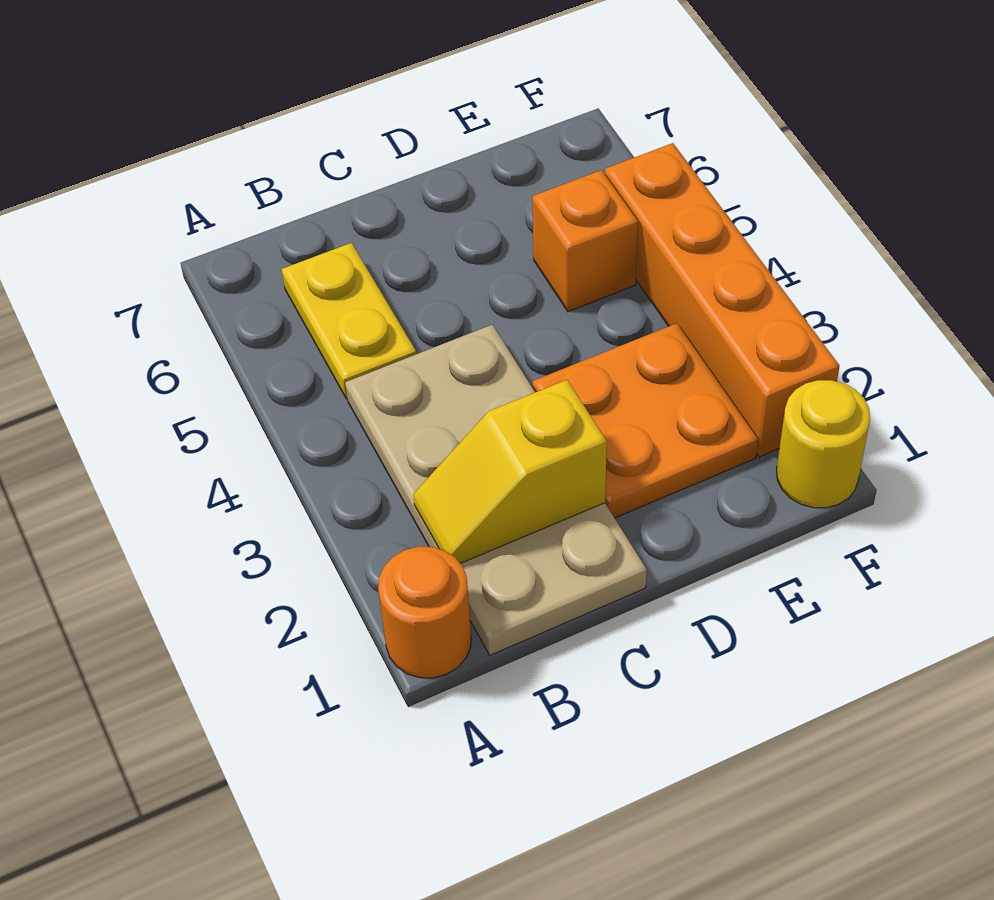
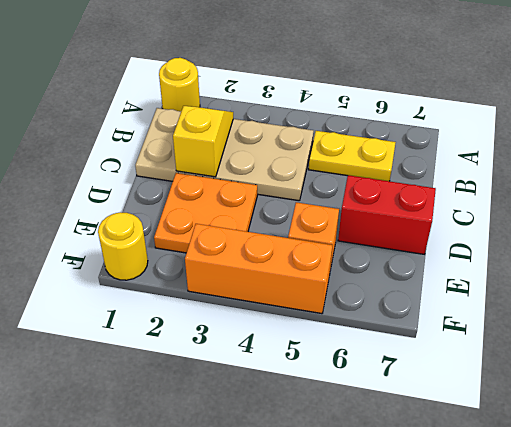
orange round brick A1 level 1 -> yellow round brick A1 level 1
none -> red brick D6:D7 level 1
orange brick F2:F5 level 1 -> orange brick F3:F5 level 1

